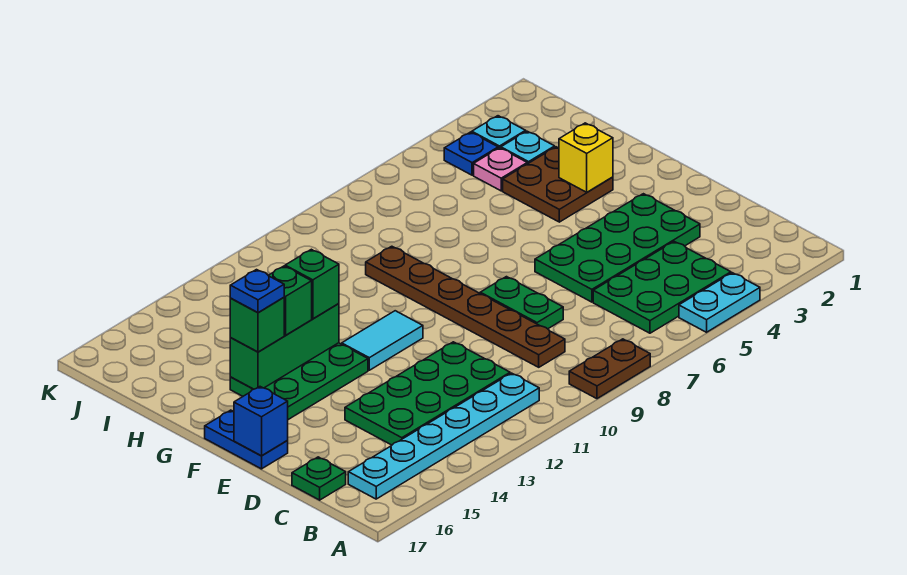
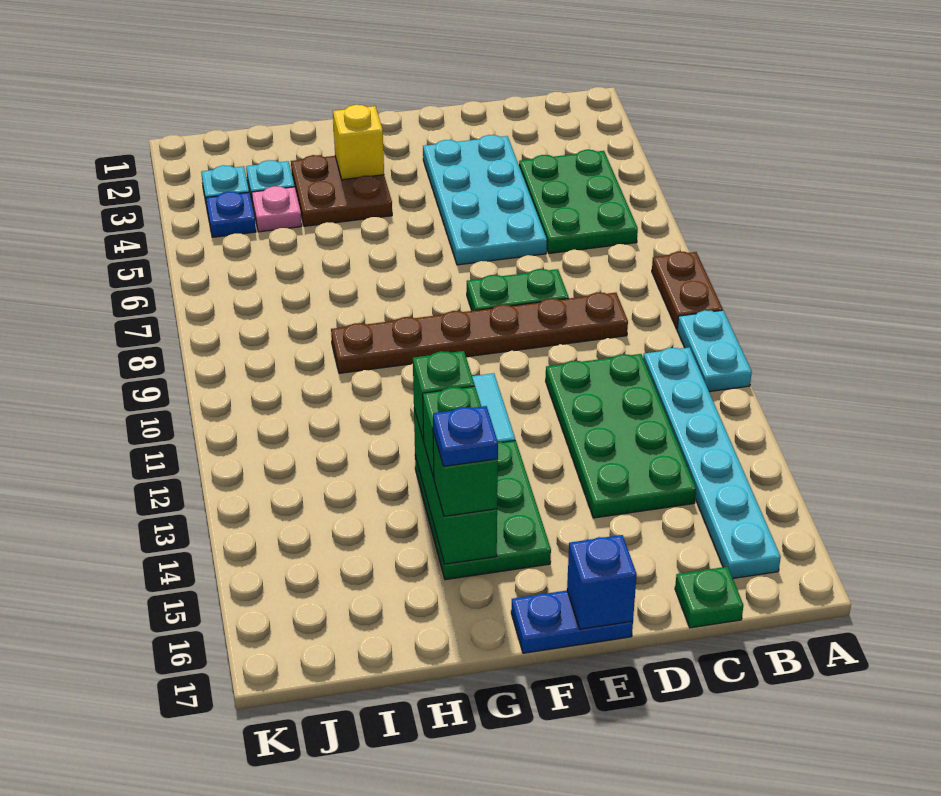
cyan plate A4:A5 level 1 -> cyan plate A10:A11 level 1
green plate D3:E6 level 1 -> cyan plate D3:E6 level 1

